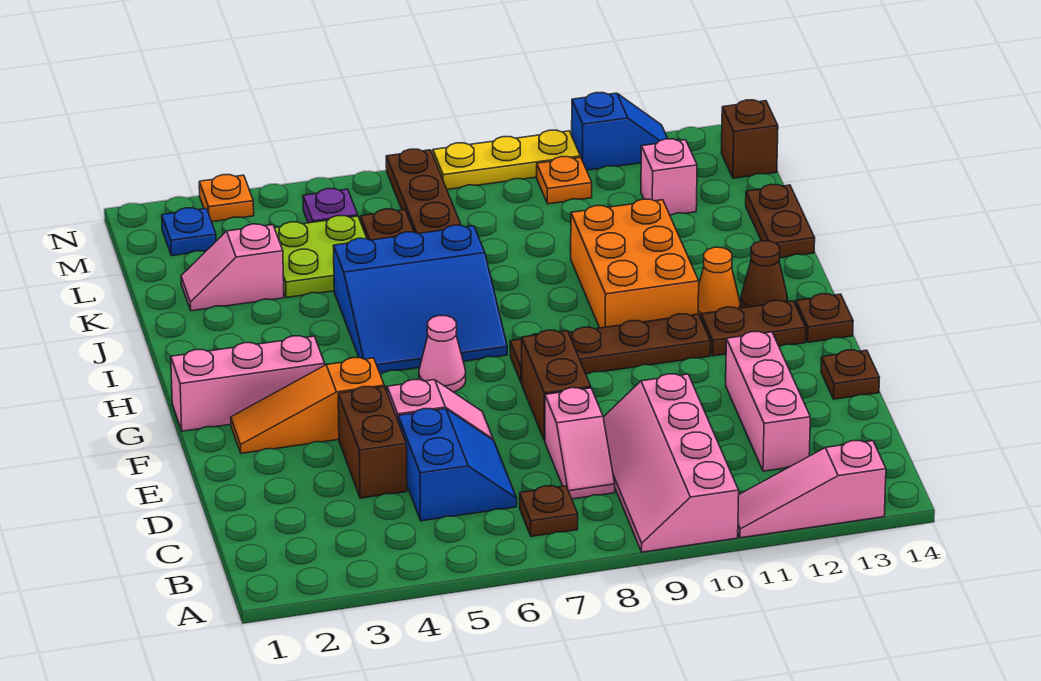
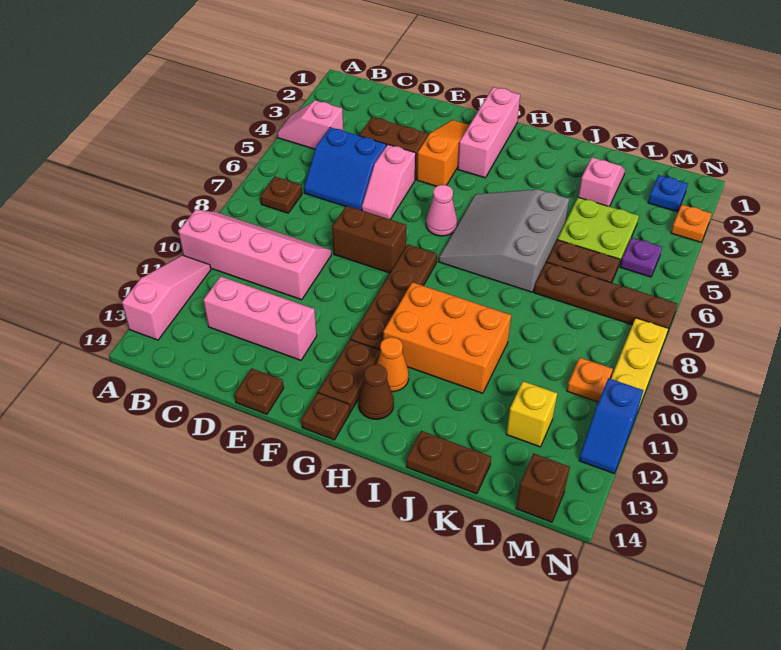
pink slope C8:D8 level 1 top D -> pink slope A4:B4 level 1 top B
blue slope H5:J7 level 1 top J -> grey slope H5:J7 level 1 top J
pink brick L12 level 1 -> yellow brick L12 level 1

